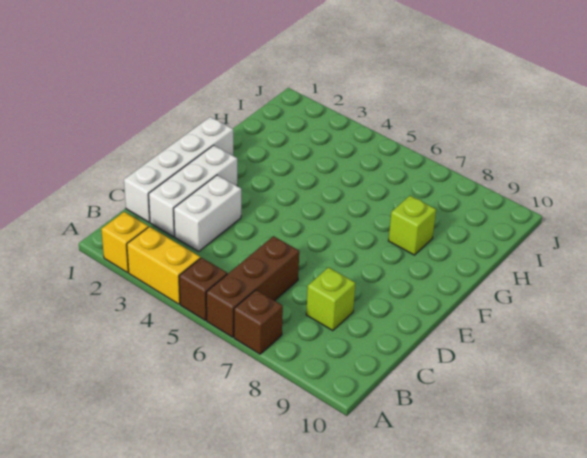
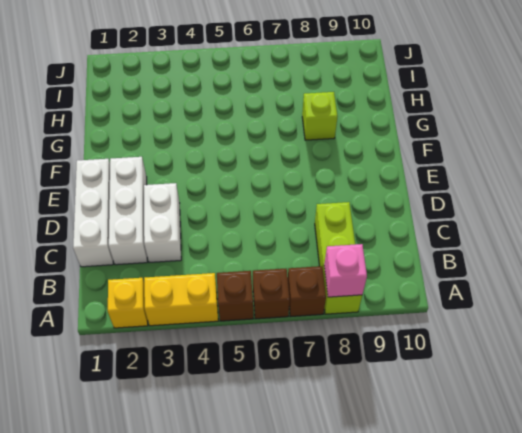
brown brick A6:C6 level 1 -> brown brick A6 level 1
none -> pink brick A8 level 2
white brick C1:F1 level 1 -> white brick C1:E1 level 1
lime brick C8 level 1 -> lime brick A8:C8 level 1

